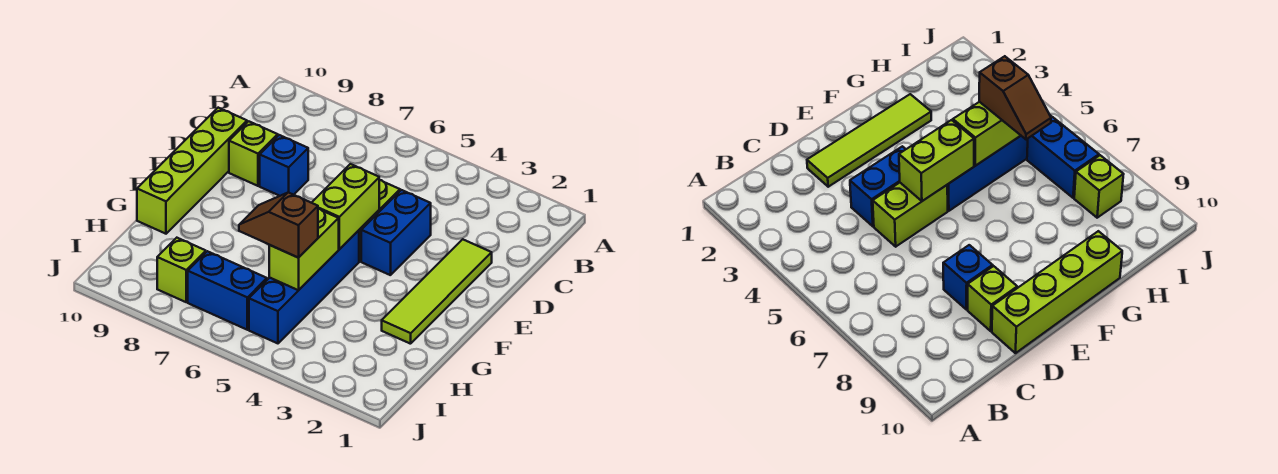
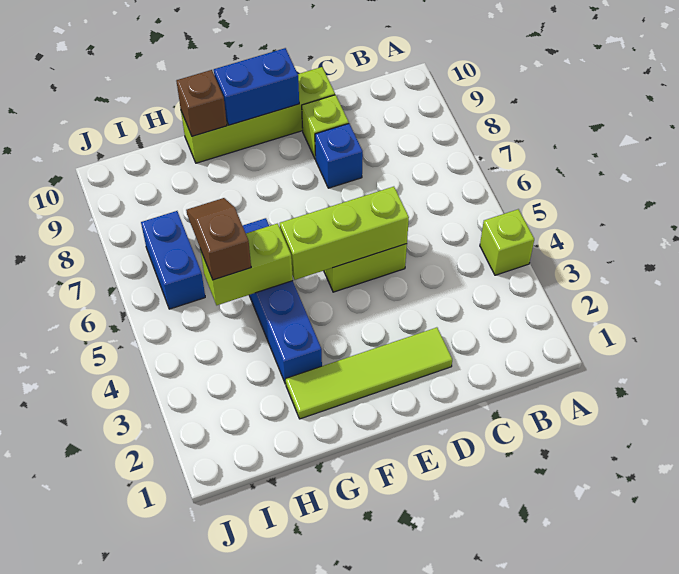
blue brick D4:E4 level 1 -> blue brick E10:F10 level 2
lime brick E5:F5 level 2 -> lime brick D5:F5 level 2
blue brick F5:I5 level 1 -> blue brick G3:G6 level 1
none -> brown brick G10 level 2
lime brick I8 level 1 -> lime brick A4 level 1

